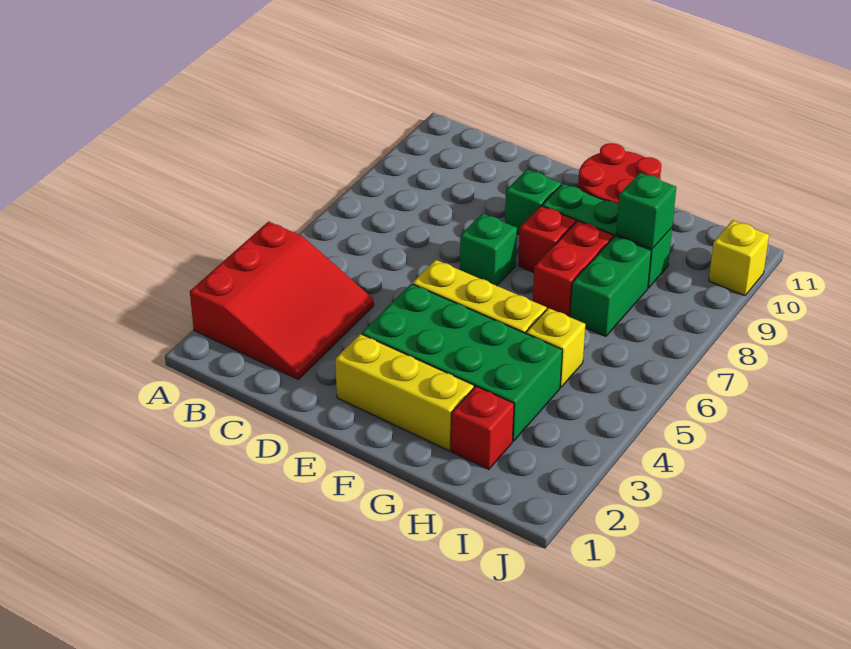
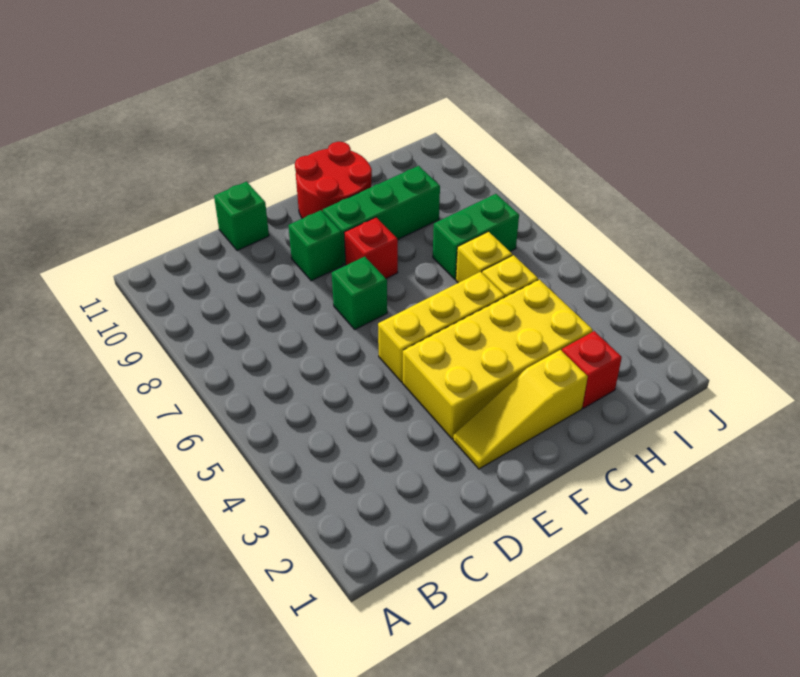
red slope A2:C4 level 1 top A -> none
yellow brick E2:G2 level 1 -> yellow slope E2:G2 level 1 top G
green brick E3:H4 level 1 -> yellow brick E3:H4 level 1
red brick G7:G8 level 1 -> none
green brick H7:H8 level 1 -> green brick H7:I7 level 1
green brick H9 level 2 -> green brick D11 level 1
yellow brick J10 level 1 -> yellow brick H6 level 1

